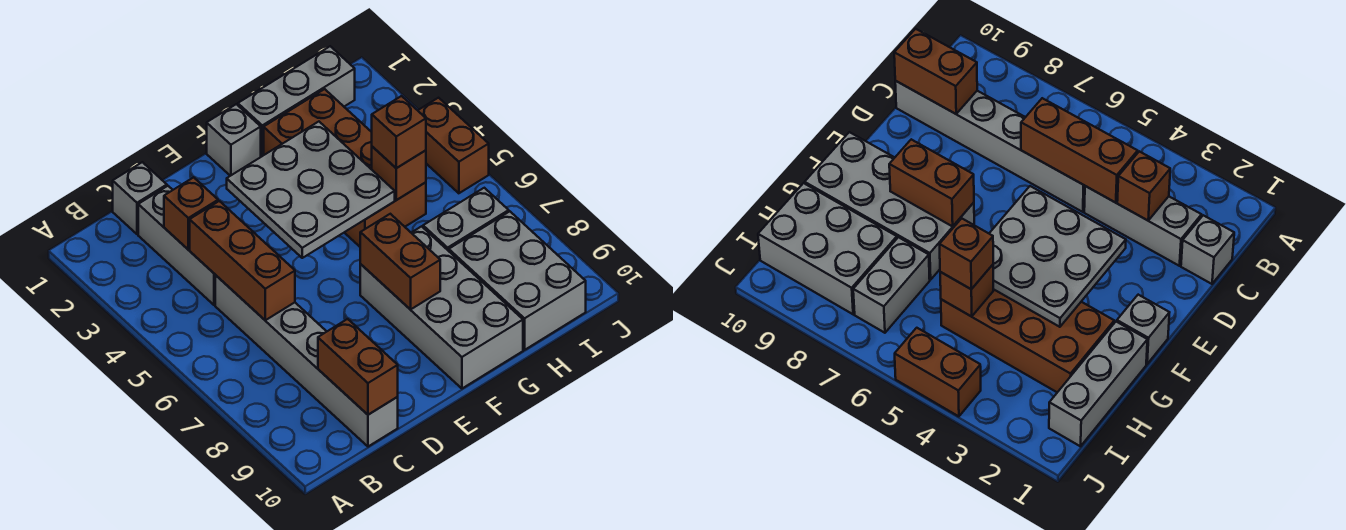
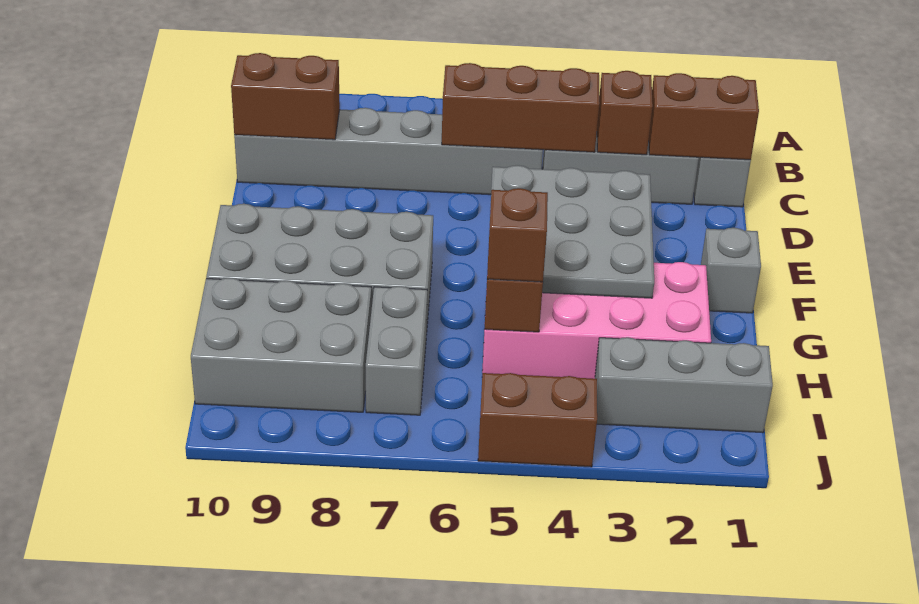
brown brick F7:F8 level 2 -> brown brick C1:C2 level 2
grey brick G1:I1 level 1 -> grey brick I1:I3 level 1
brown brick G2:H5 level 1 -> pink brick G2:H5 level 1

